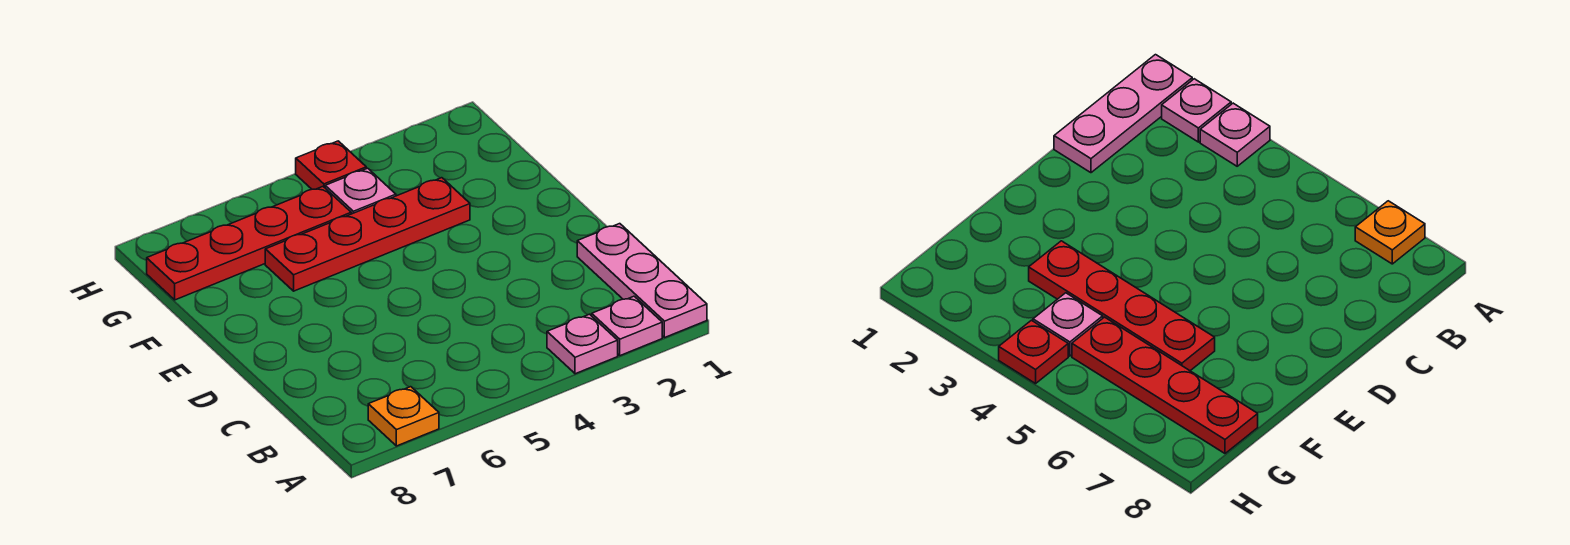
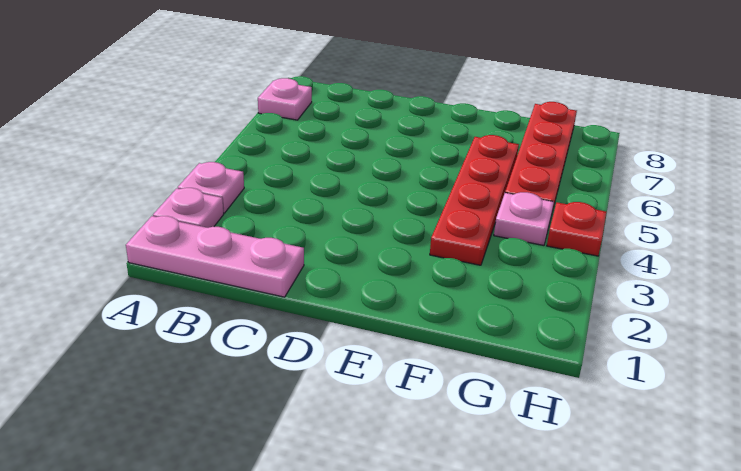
orange plate A7 level 1 -> pink plate A7 level 1

